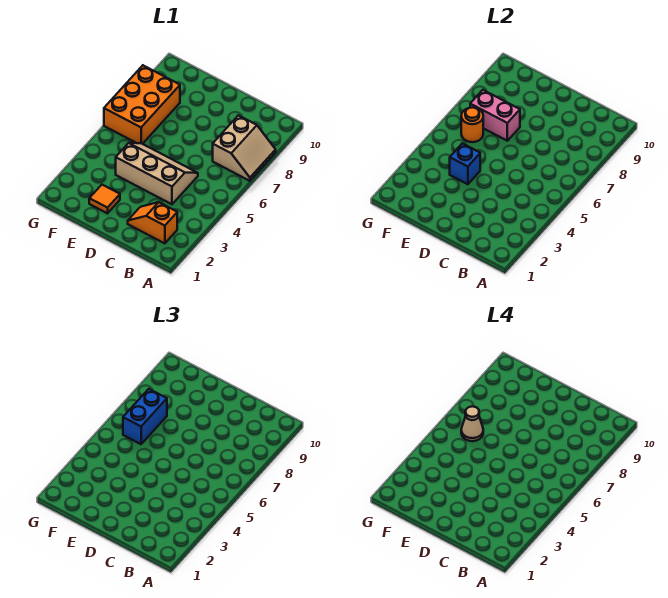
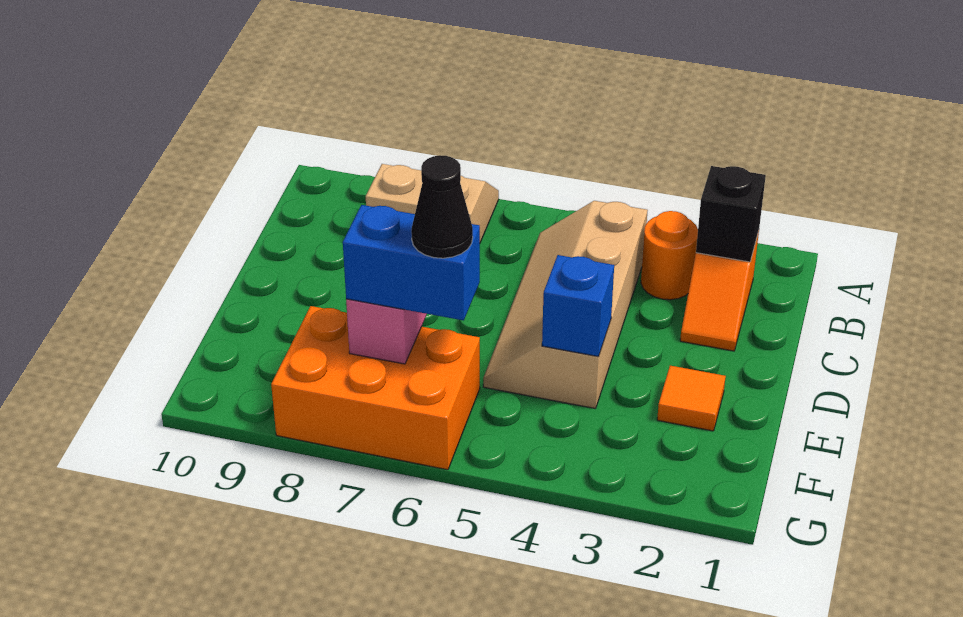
none -> black brick B2 level 2
tan slope C4:E5 level 1 top 4 -> tan slope B4:E5 level 1 top 4
orange round brick F6 level 2 -> orange round brick B3 level 1
tan cone F6 level 4 -> black cone F6 level 4

